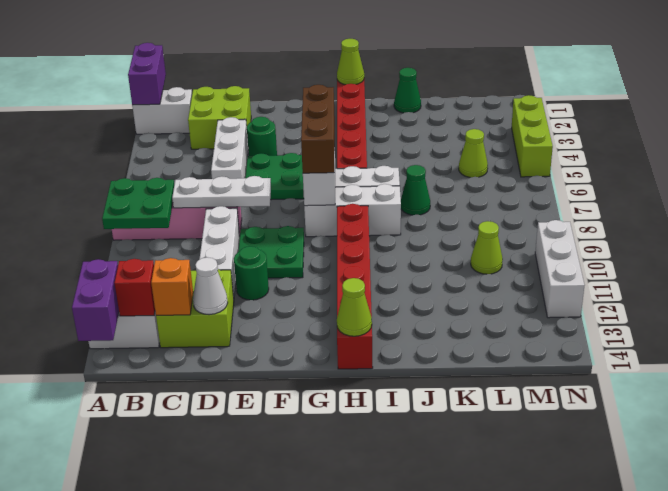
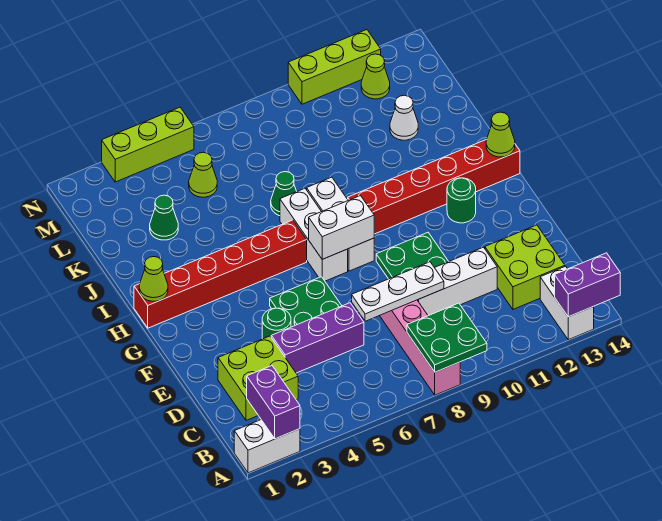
purple brick A1:A2 level 2 -> purple brick A2:B2 level 2
white brick A2:B2 level 1 -> white brick A1:A2 level 1
red brick B13 level 2 -> none
white plate C8:E8 level 2 -> white plate D7:D9 level 2
orange brick C13 level 2 -> none
white brick D4:D6 level 1 -> purple brick D4:D6 level 1
white cone D13 level 2 -> white cone K12 level 1
green round brick E11 level 1 -> green round brick G12 level 1
brown brick G6:G8 level 3 -> none
green cone J1 level 1 -> green cone K3 level 1
lime cone L10 level 1 -> lime cone M12 level 1
white brick N10:N12 level 1 -> lime brick N10:N12 level 1

